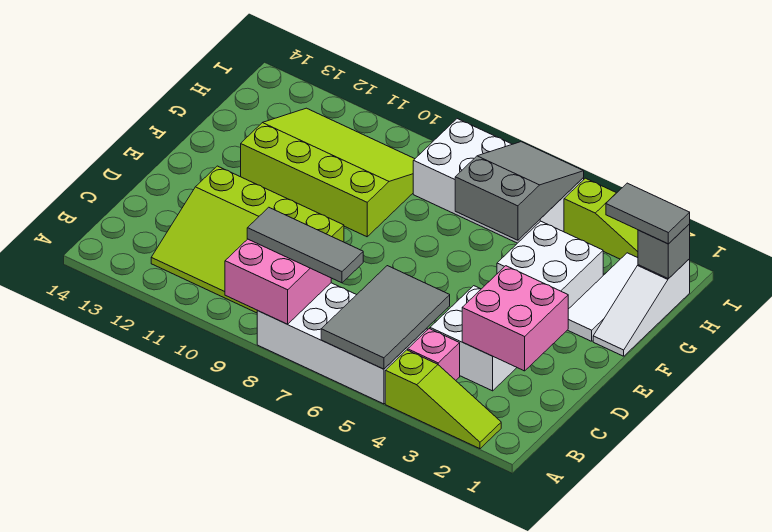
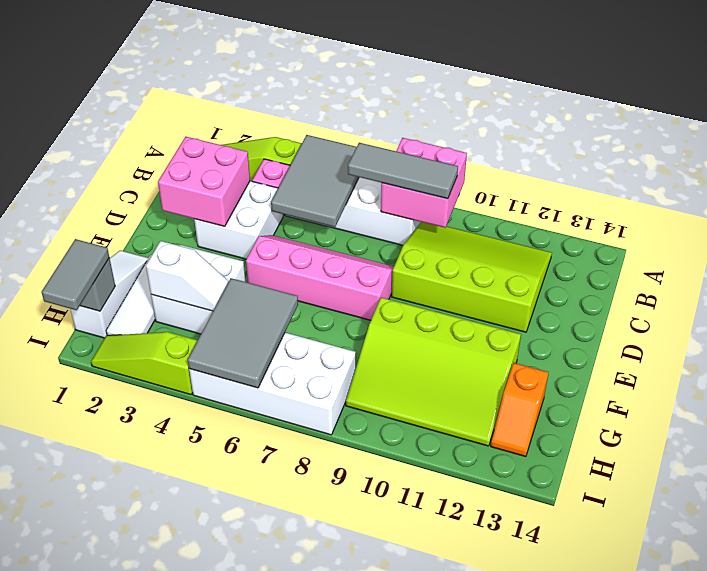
none -> pink slope D5:E8 level 1 top E
none -> white slope G3:G4 level 2 top 3
grey slope G5:I6 level 2 top G -> grey tile G5:I6 level 2
none -> orange slope G13:H13 level 1 top G
grey tile H1:H2 level 3 -> grey tile H1:I1 level 3

